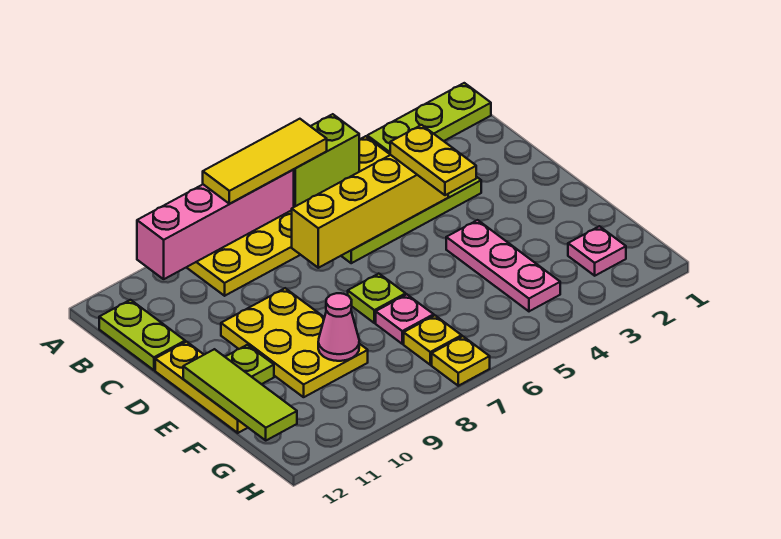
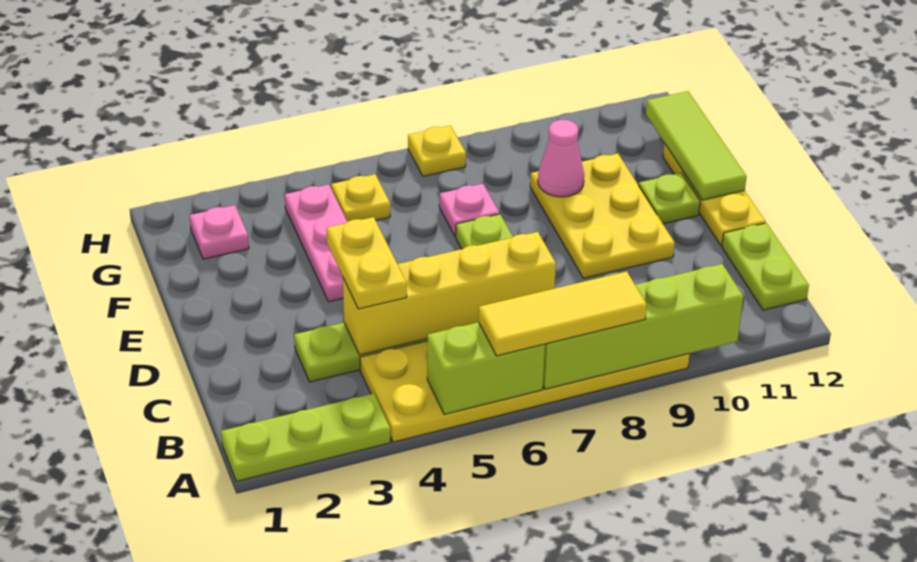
pink brick A7:A10 level 2 -> lime brick A7:A10 level 2
yellow plate G7 level 1 -> yellow plate G5 level 1

